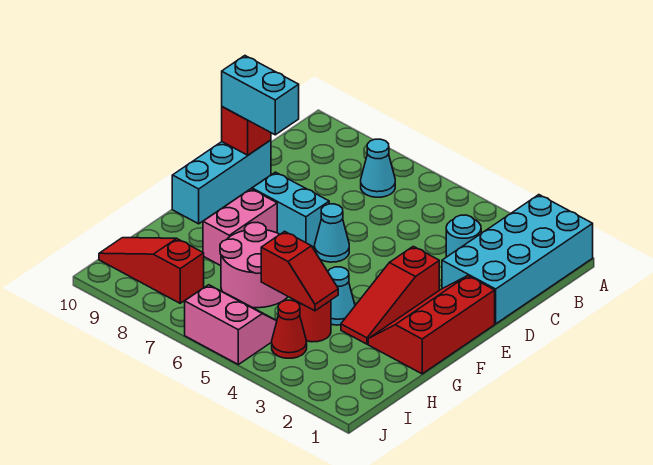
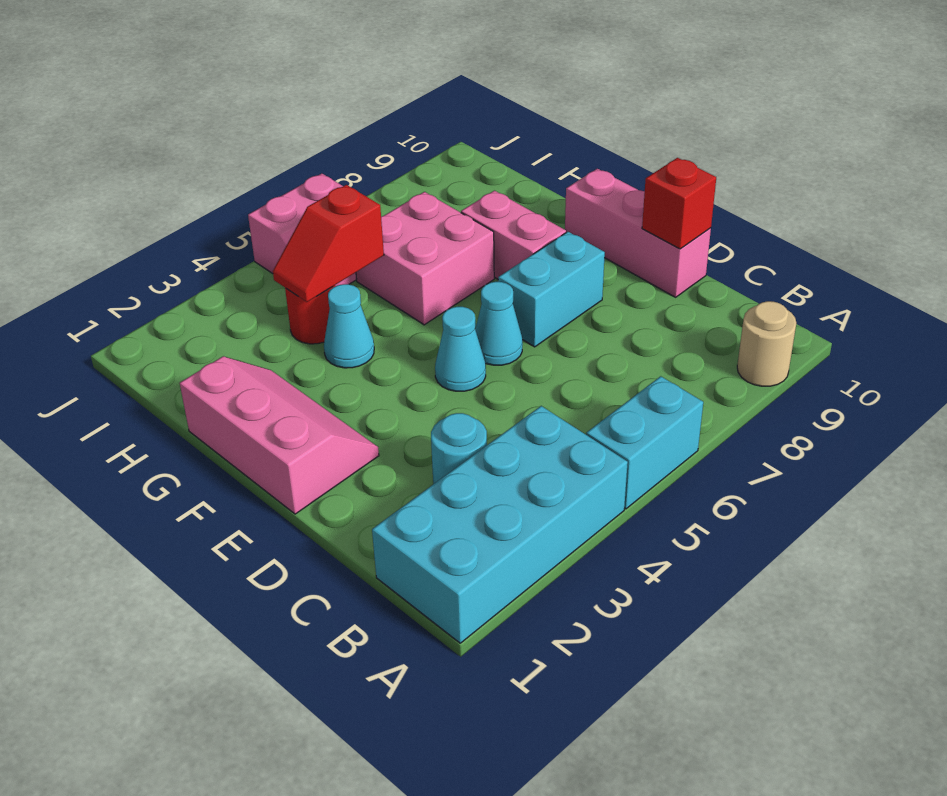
cyan brick A1:D2 level 1 -> cyan brick A1:B4 level 1
none -> tan round brick A9 level 1
cyan cone B7 level 1 -> cyan cone E5 level 1
cyan brick D9:D10 level 3 -> cyan brick A5:A6 level 1
cyan brick D10:F10 level 1 -> pink brick D10:F10 level 1
red slope E1:G2 level 1 top 1 -> pink slope E1:G2 level 1 top 1
red slope E3:G3 level 1 top E -> none
pink round brick G6:H7 level 1 -> pink brick G6:H7 level 1
red cone I4 level 1 -> none
red slope I8:I10 level 1 top 8 -> none

